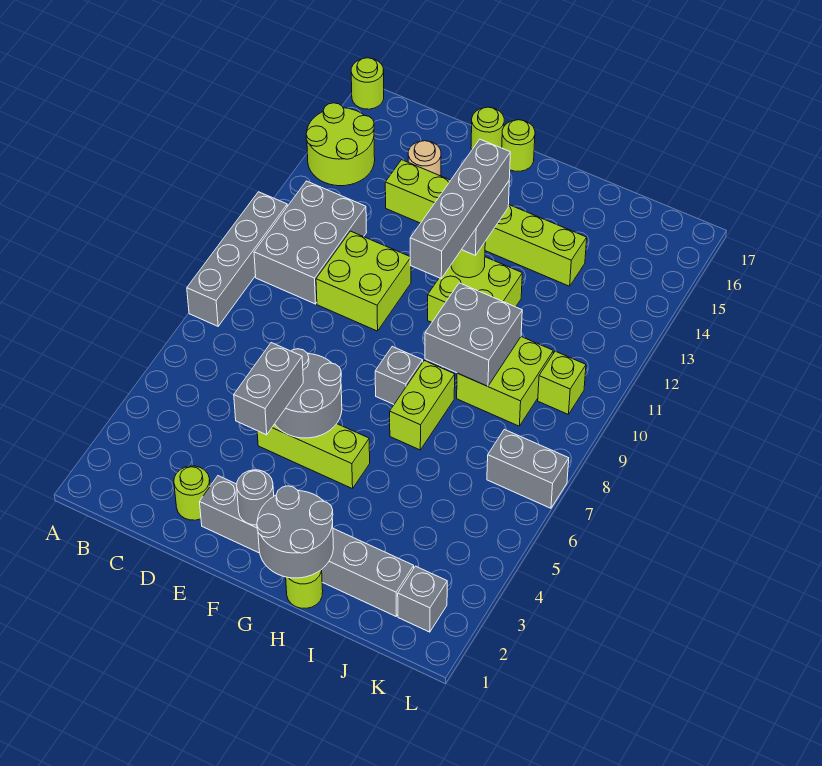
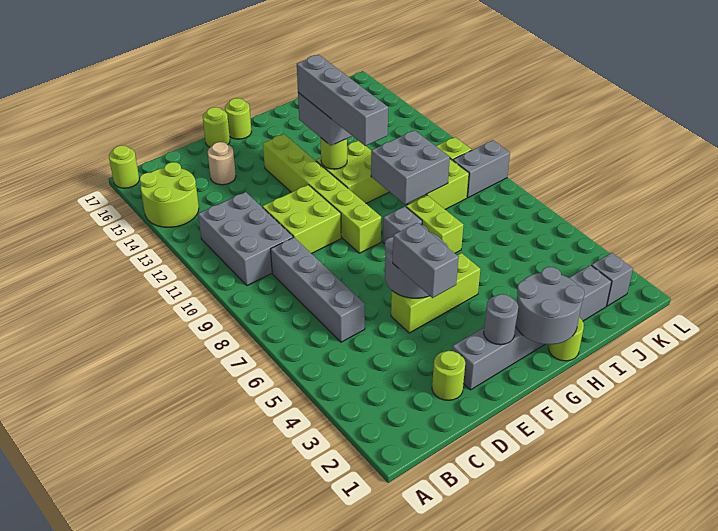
grey brick A8:A11 level 1 -> grey brick C6:C9 level 1
lime brick D14:I14 level 1 -> lime brick F9:F14 level 1
grey brick K7:L7 level 1 -> grey brick K9:L9 level 1

